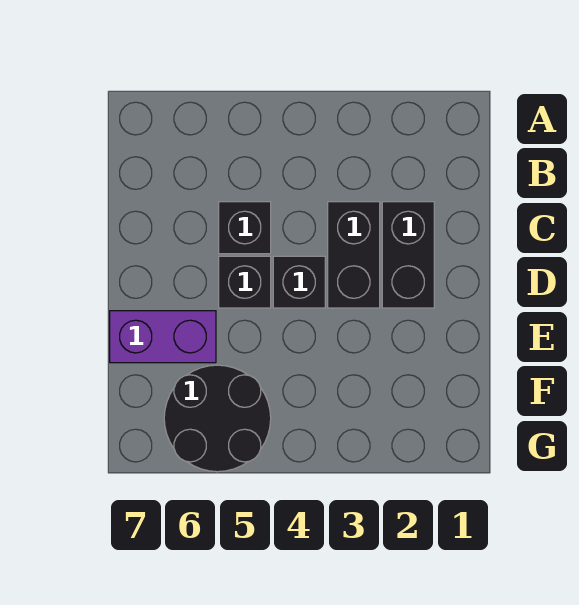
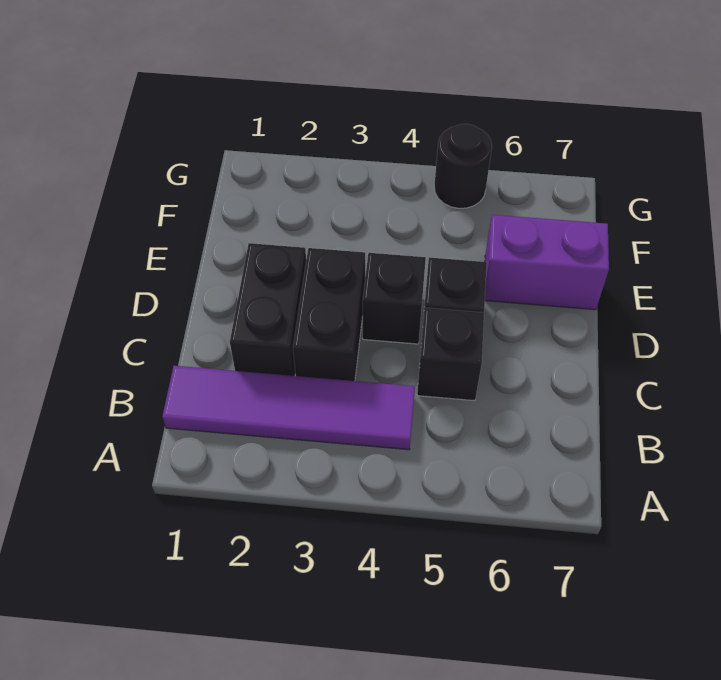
none -> purple tile B1:B4 level 1
black round brick F5:G6 level 1 -> black round brick G5 level 1

